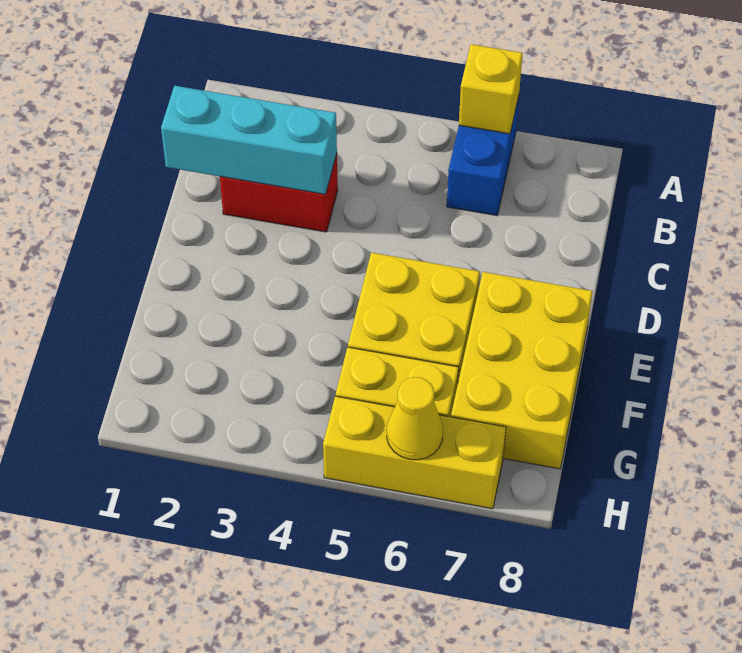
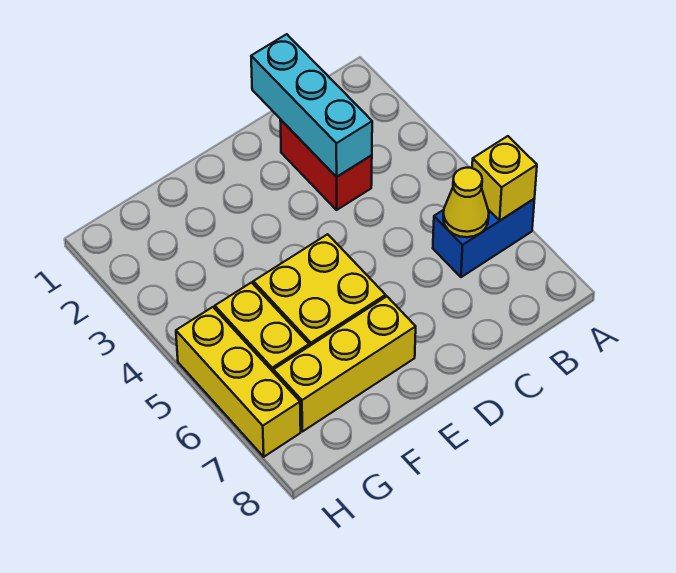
yellow brick E7:G8 level 1 -> yellow brick E7:G7 level 1
yellow cone H6 level 2 -> yellow cone B6 level 2

